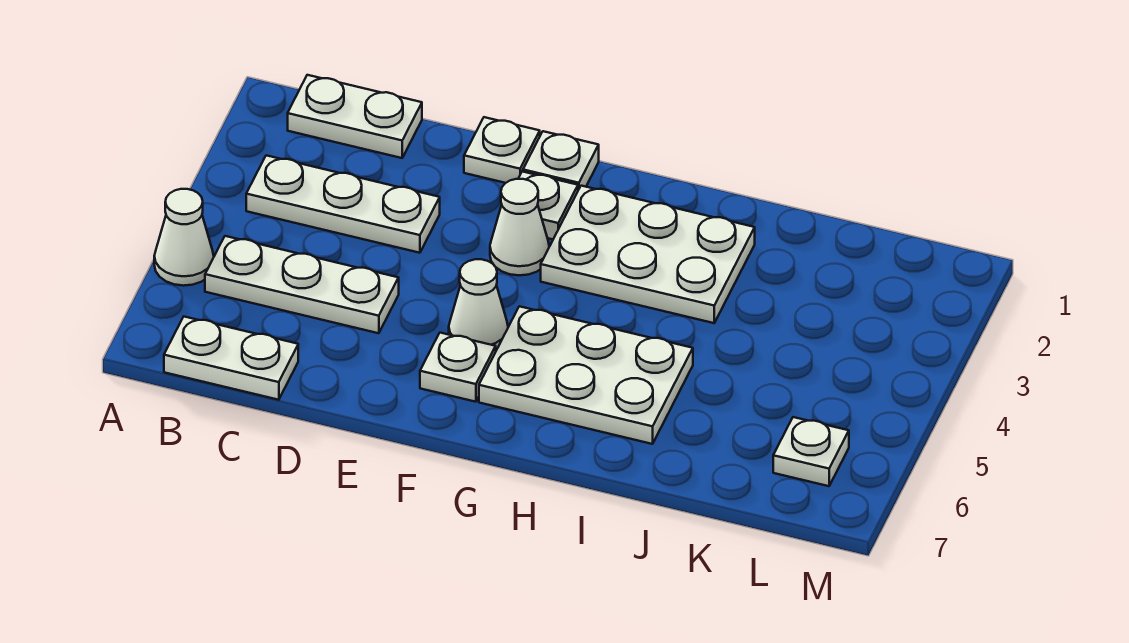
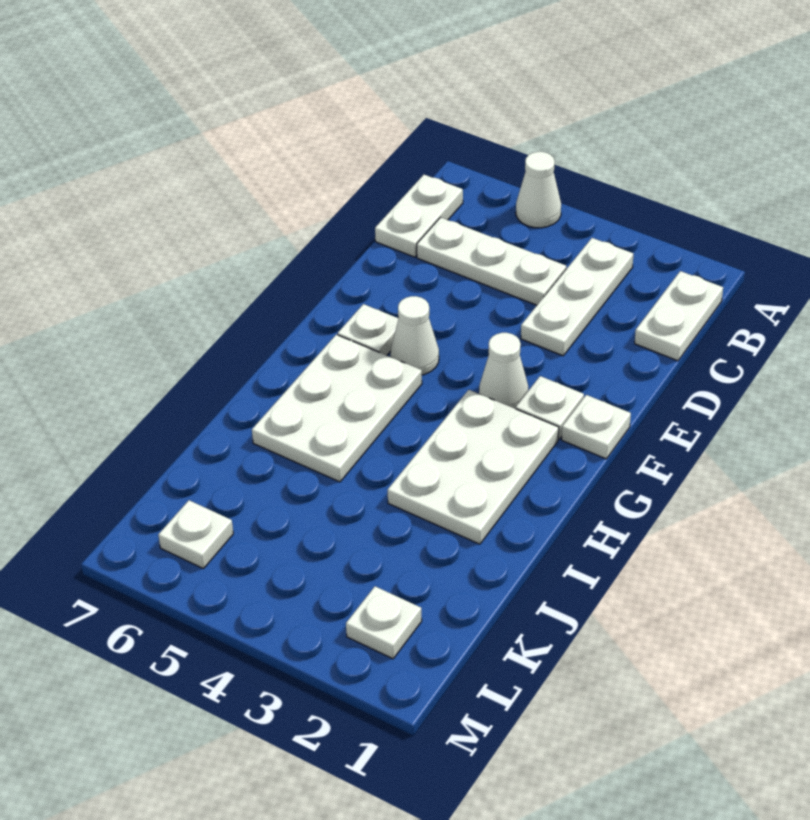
white plate B5:D5 level 1 -> white plate C4:C6 level 1
white plate E1 level 1 -> white plate L2 level 1

